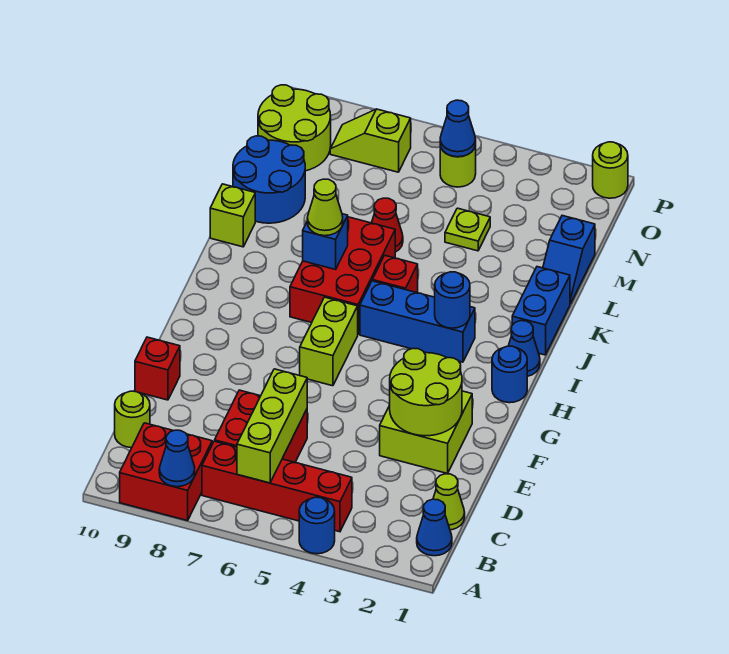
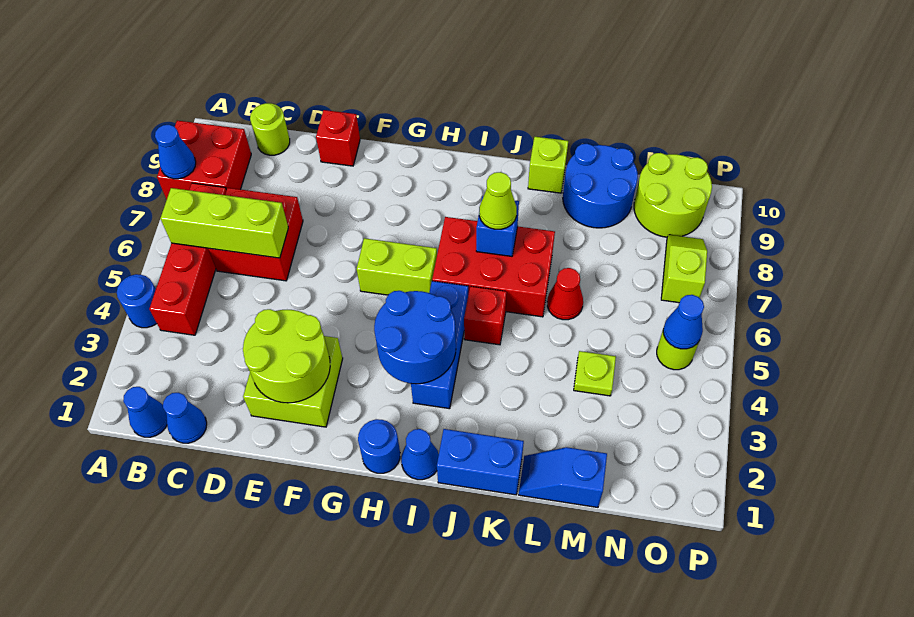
lime cone C1 level 1 -> blue cone C1 level 1
blue round brick I3 level 2 -> blue round brick H3:I4 level 2
lime round brick P1 level 1 -> none

